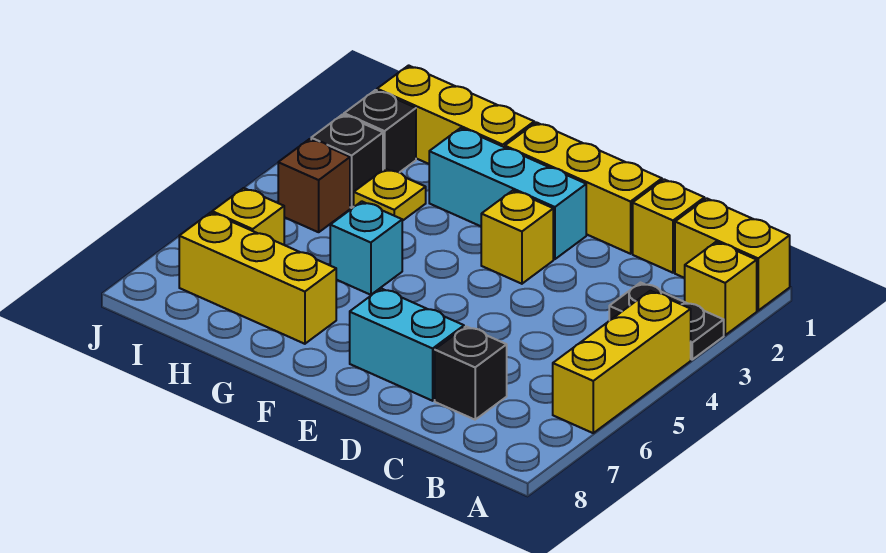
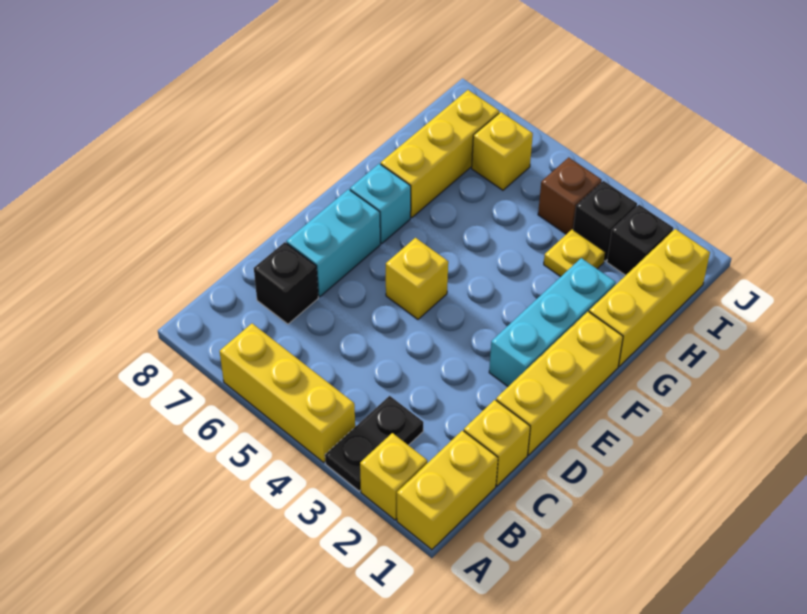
yellow brick E3 level 1 -> yellow brick E5 level 1
cyan brick G5 level 1 -> cyan brick F7 level 1

